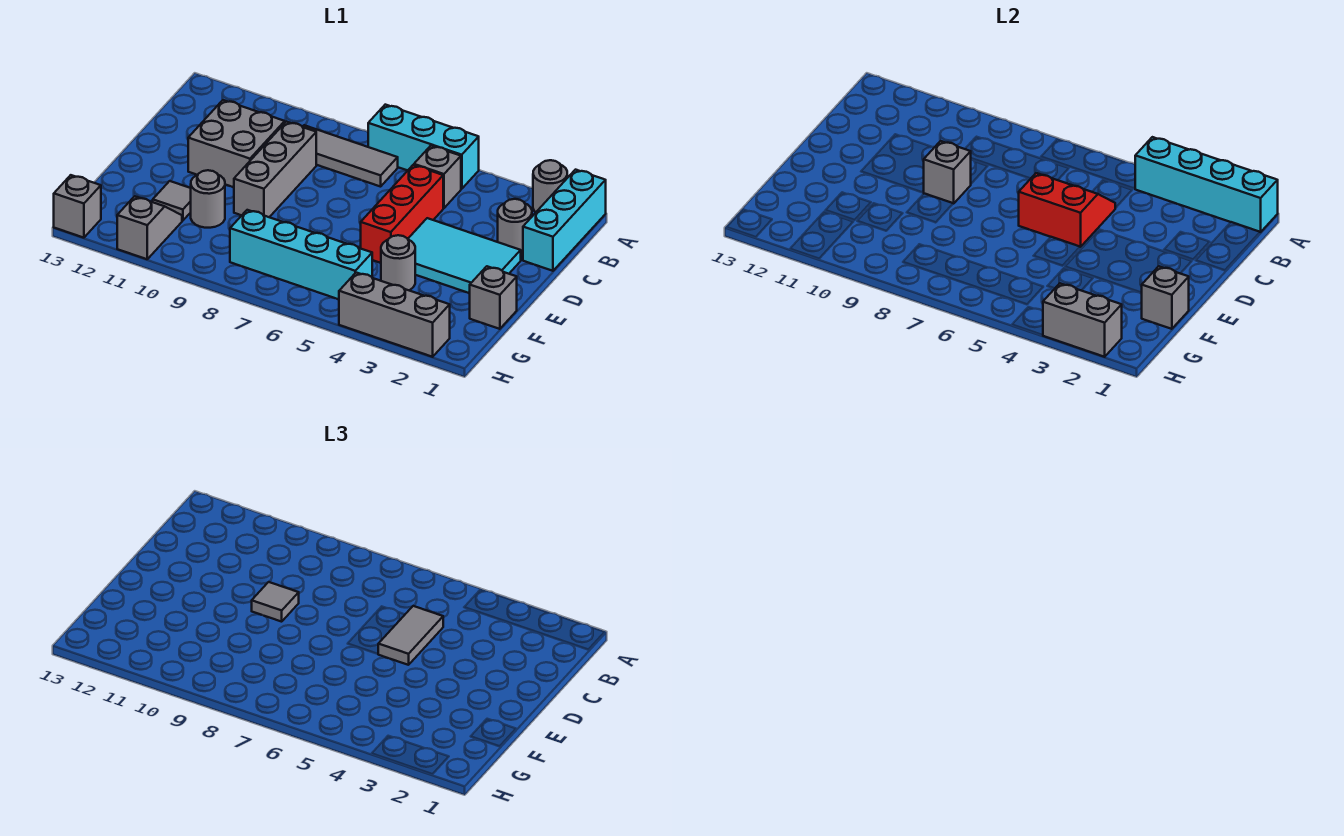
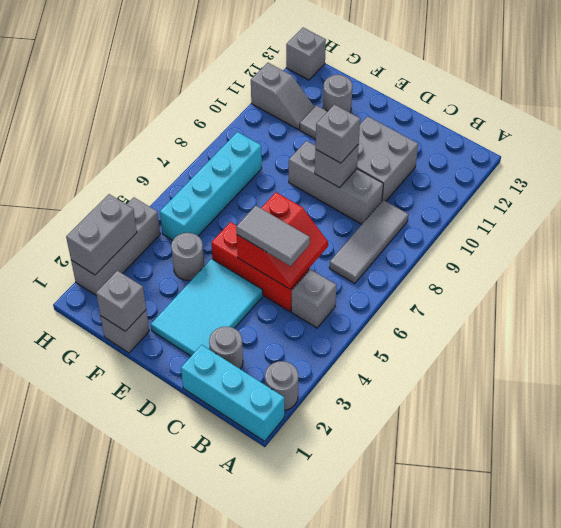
cyan brick A1:A4 level 2 -> none
cyan brick A5:A7 level 1 -> none
grey tile D9 level 3 -> grey brick D9 level 3
grey round brick F10 level 1 -> grey round brick F12 level 1

